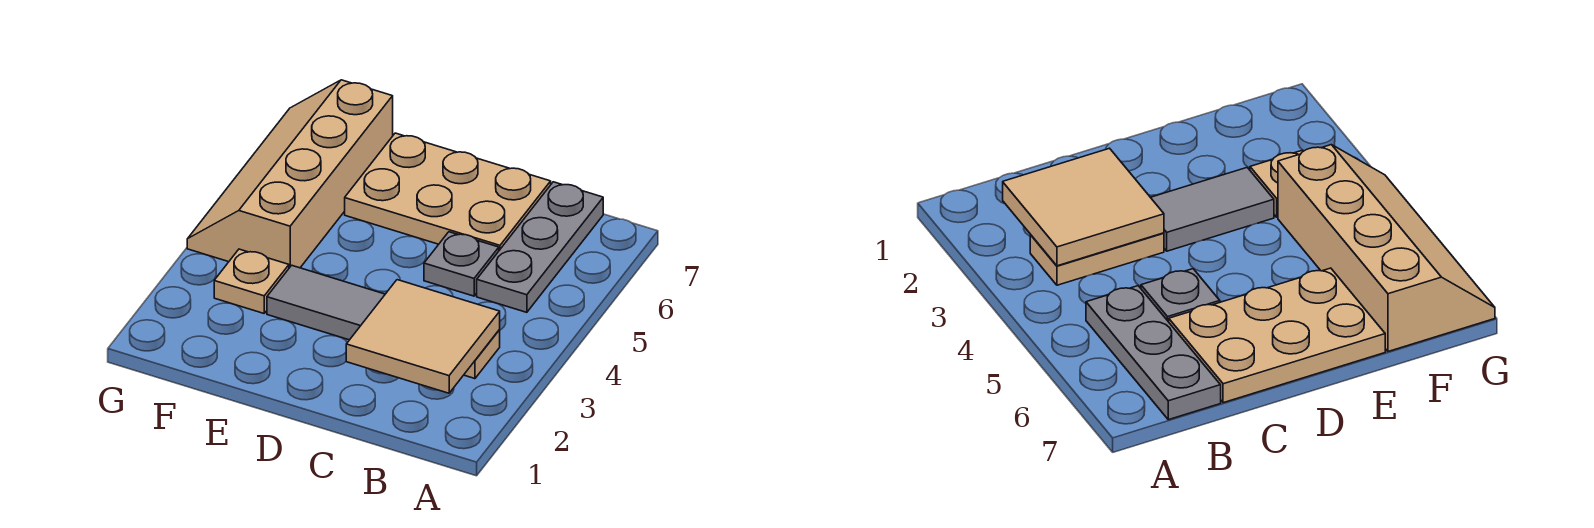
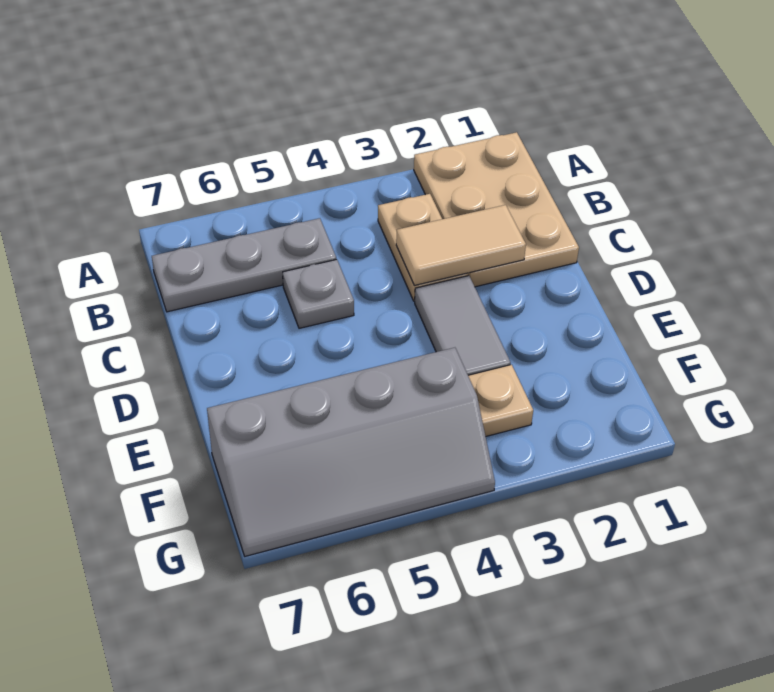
tan tile B2:C3 level 2 -> tan tile C2:C3 level 2
tan plate C6:E7 level 1 -> tan plate A1:C2 level 1
tan slope F4:G7 level 1 top F -> grey slope F4:G7 level 1 top F

